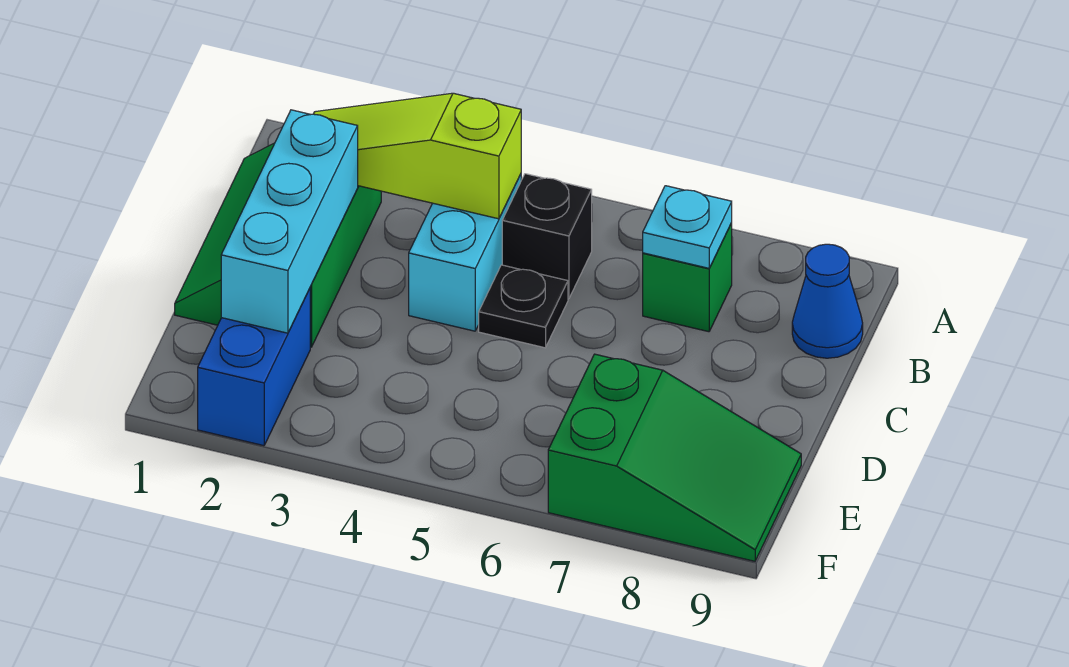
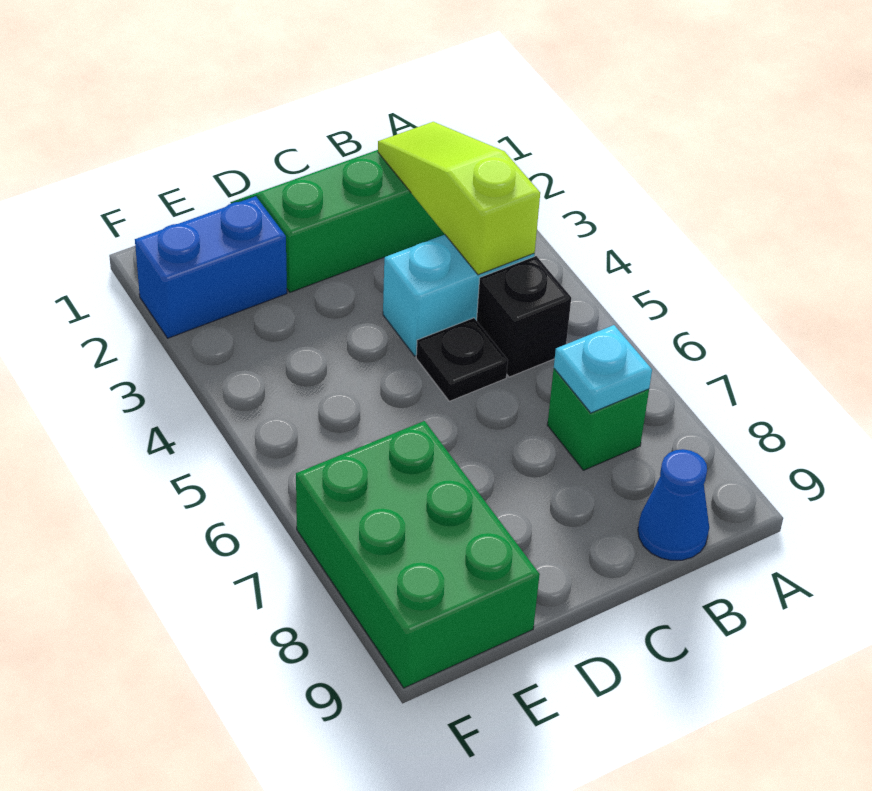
cyan brick C2:E2 level 2 -> none
green slope E7:F9 level 1 top 7 -> green brick E7:F9 level 1

